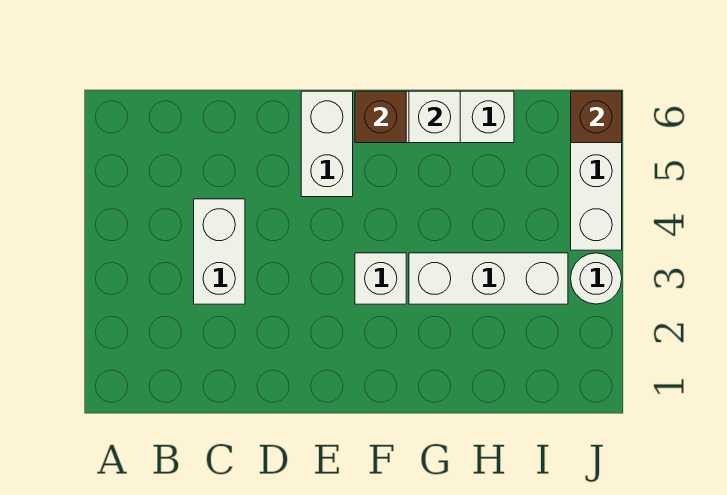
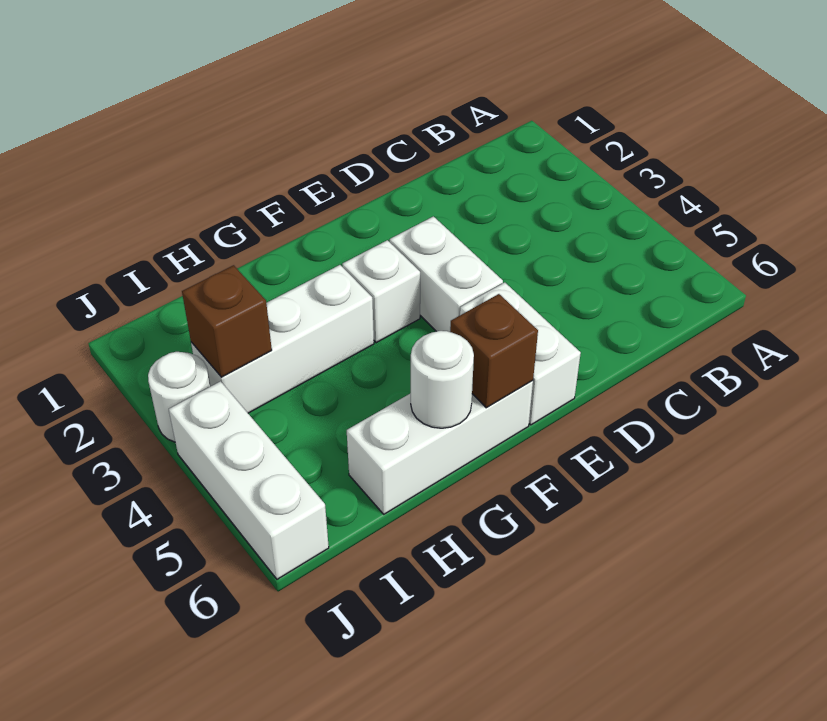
white brick C3:C4 level 1 -> white brick E3:E4 level 1
white brick G6 level 2 -> white round brick G6 level 2
brown brick J6 level 2 -> brown brick I3 level 2

